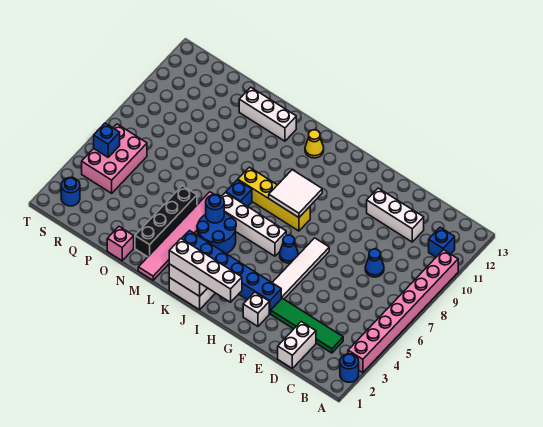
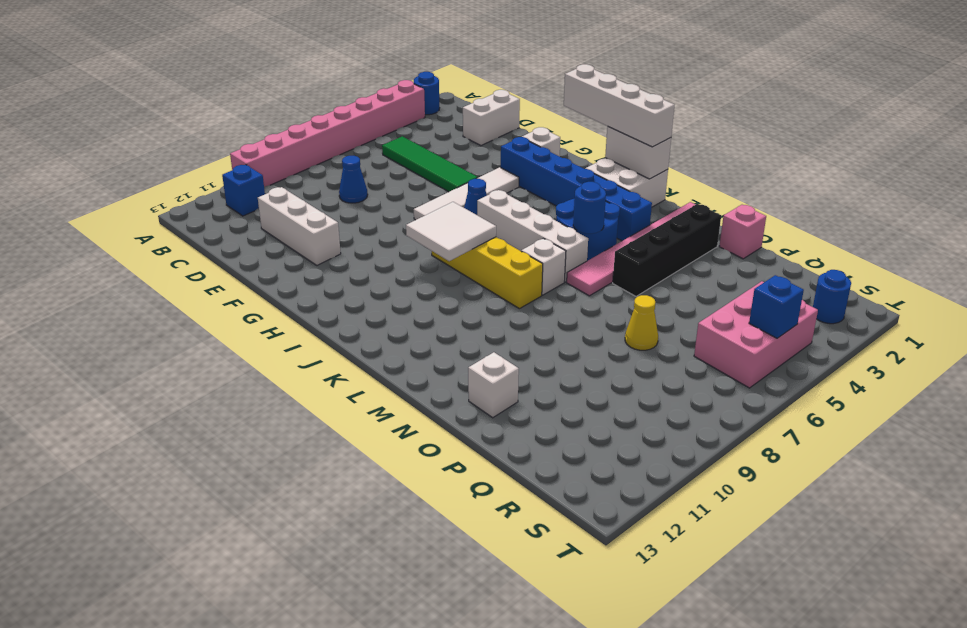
green tile C3:F3 level 1 -> green tile C5:F5 level 1
yellow cone K12 level 1 -> yellow cone P7 level 1
blue brick L7 level 1 -> white brick L7 level 1
white brick M12:O12 level 1 -> white brick O12 level 1

